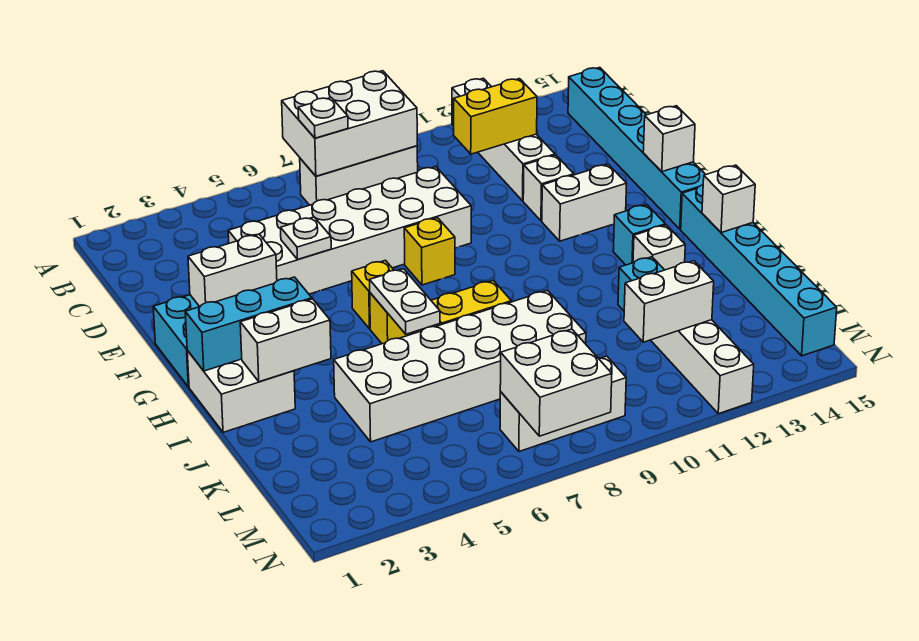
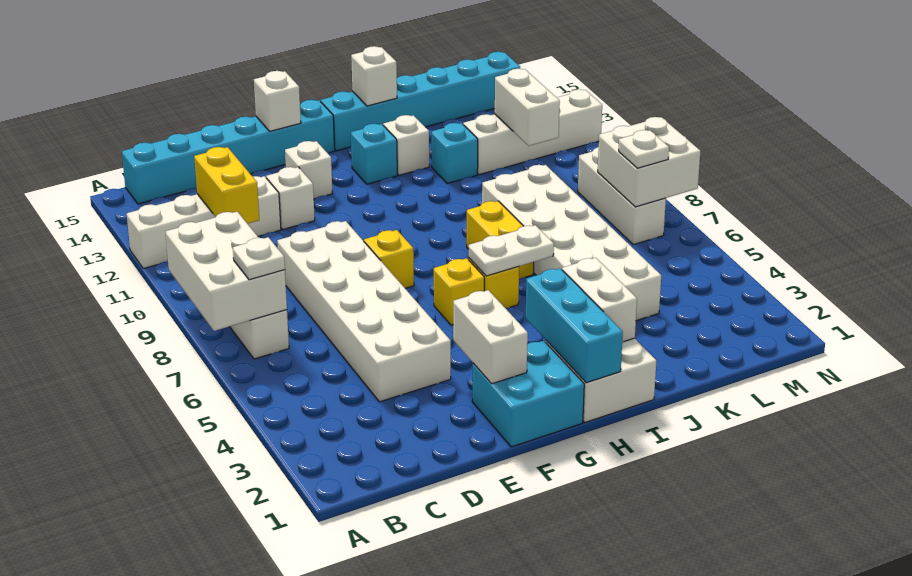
white plate E5 level 2 -> white plate M7 level 3
white brick F12:F13 level 1 -> white brick F13 level 1

